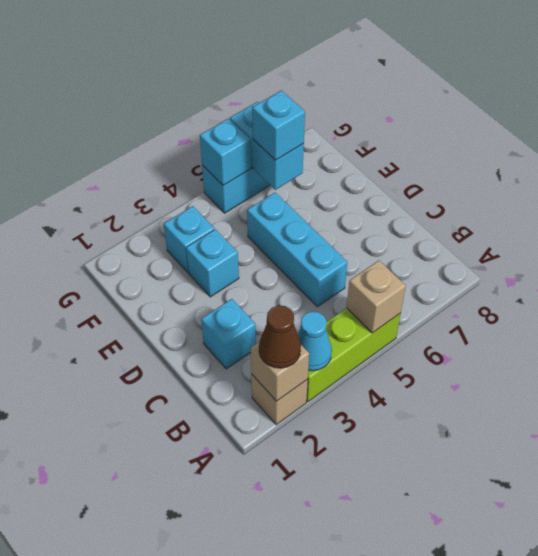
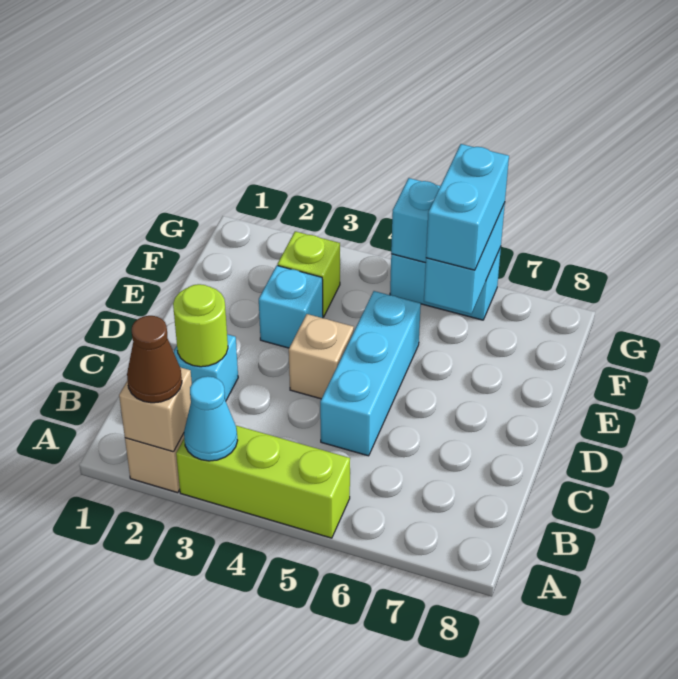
tan brick A5 level 2 -> tan brick D4 level 1
none -> lime round brick C2 level 2
cyan brick F3 level 1 -> lime brick F3 level 1
cyan brick F6 level 3 -> cyan brick F6:G6 level 3

